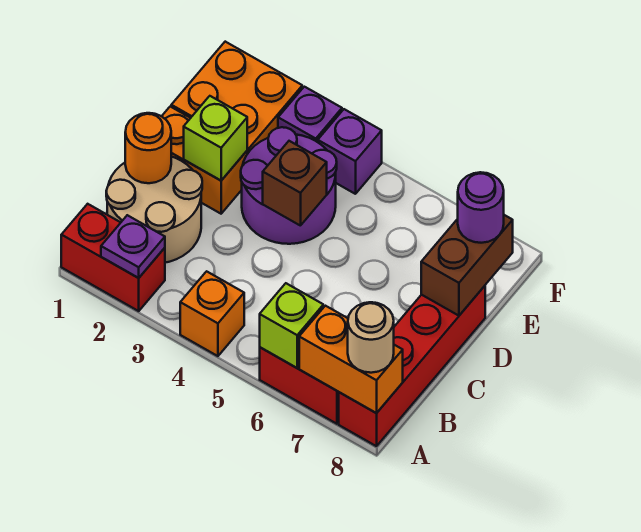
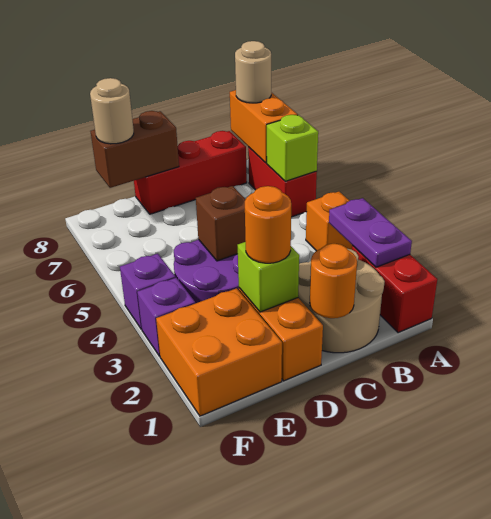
purple plate A2 level 2 -> purple plate A2:A3 level 2
red brick A8:D8 level 1 -> red brick B8:D8 level 1
none -> orange round brick D2 level 3
purple round brick E8 level 3 -> tan round brick E8 level 3

